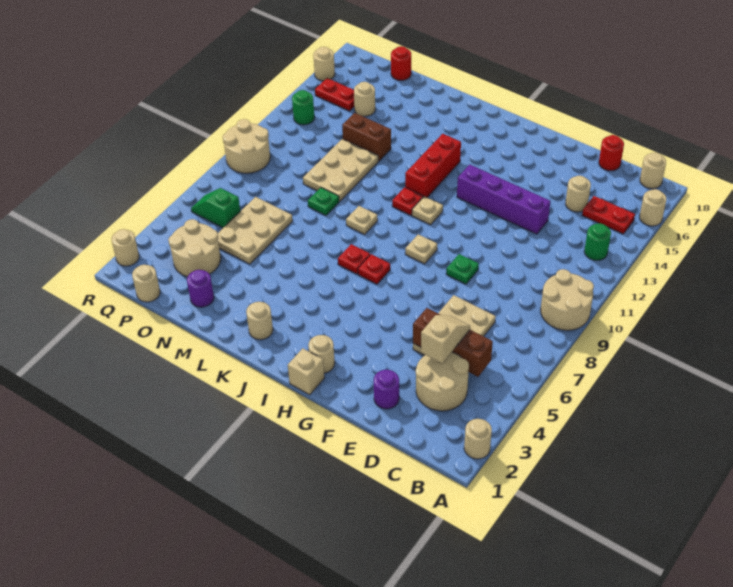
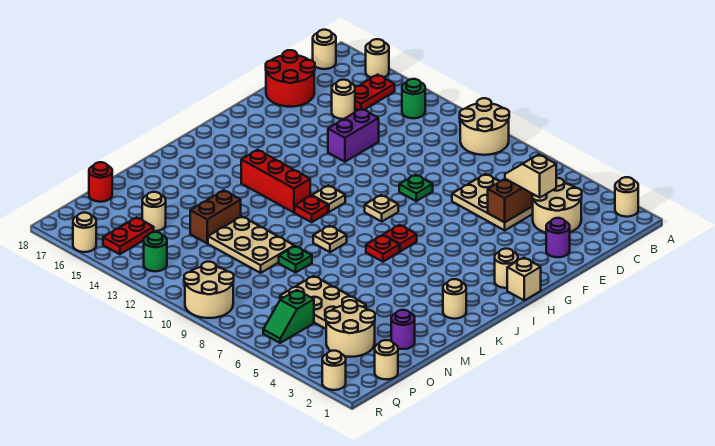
red round brick D18 level 1 -> red round brick D17:E18 level 1
purple brick E13:H13 level 1 -> purple brick E13:F13 level 1

